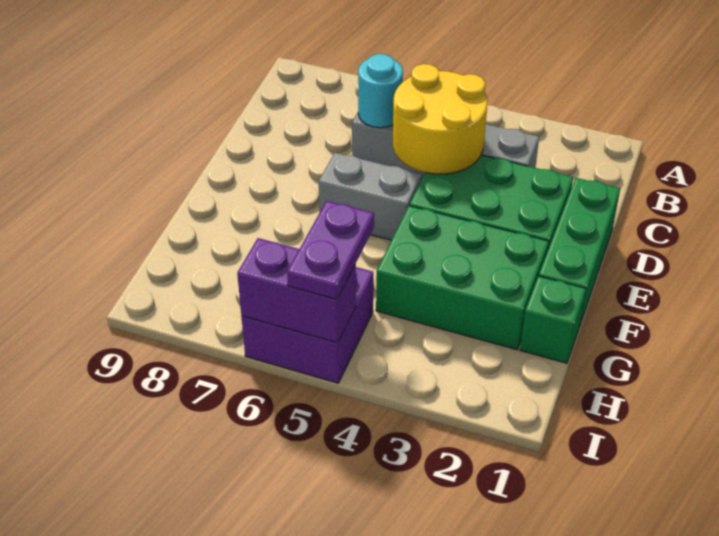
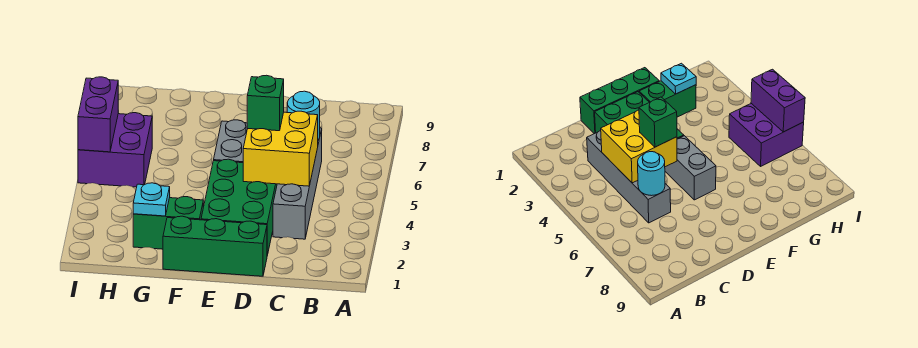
yellow round brick C4:D5 level 2 -> yellow brick C4:D5 level 2
green brick F2:G4 level 1 -> green brick F2:G2 level 1
green brick G1 level 1 -> green brick D5 level 3
none -> cyan plate G2 level 2
purple plate H5:I5 level 3 -> none

